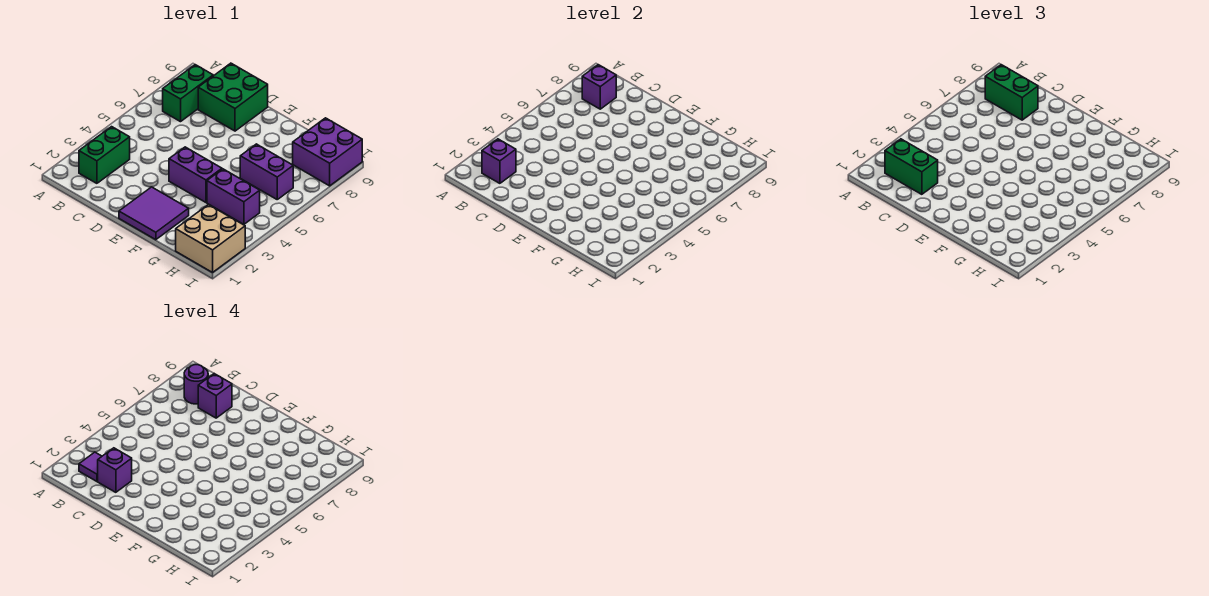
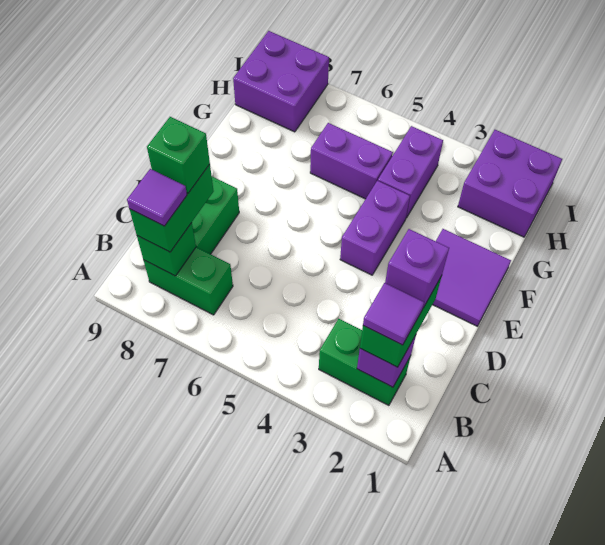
purple brick B8 level 2 -> green brick B8 level 2
purple round brick B8 level 4 -> purple tile B8 level 4
purple brick C8 level 4 -> green brick C8 level 4
purple brick G6:H6 level 1 -> purple brick G5:G6 level 1
tan brick H1:I2 level 1 -> purple brick H1:I2 level 1

